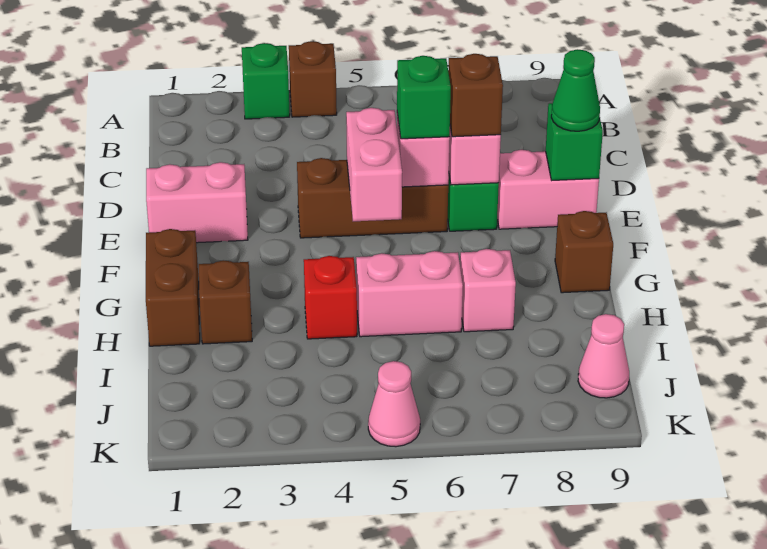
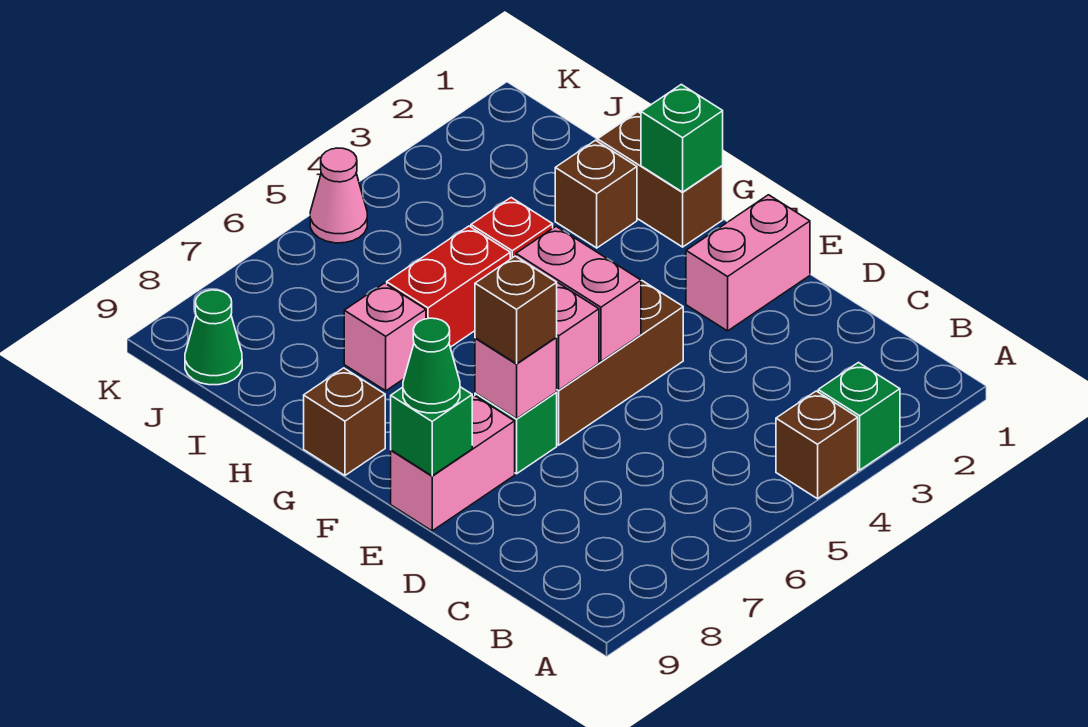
green brick E6 level 3 -> green brick G1 level 2
pink brick H5:H6 level 1 -> red brick H5:H6 level 1
pink cone J9 level 1 -> green cone J9 level 1

